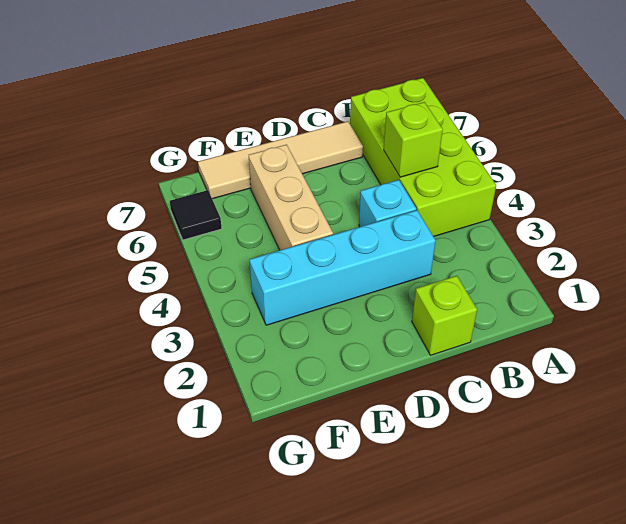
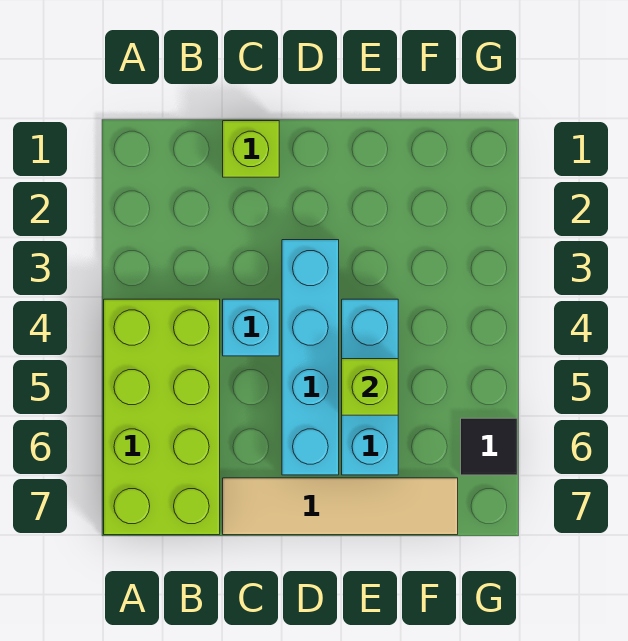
lime brick B5 level 2 -> lime brick E5 level 2
cyan brick C3:F3 level 1 -> cyan brick D3:D6 level 1
tan brick E4:E6 level 1 -> cyan brick E4:E6 level 1

